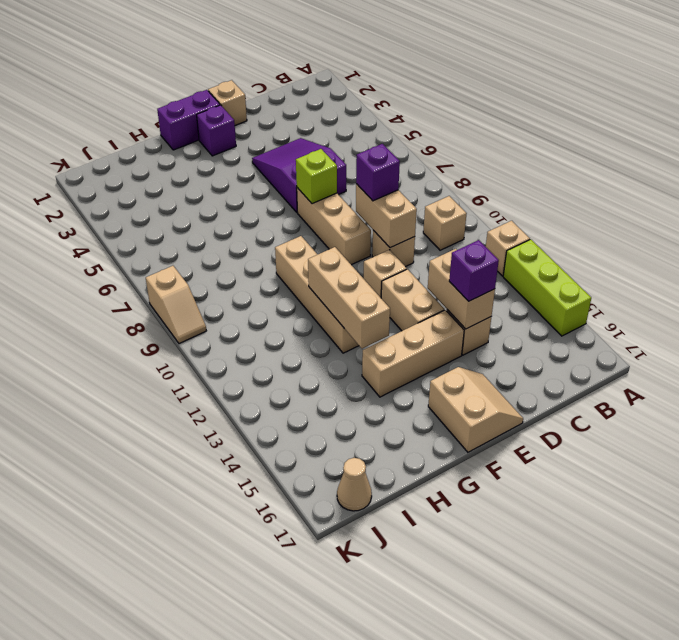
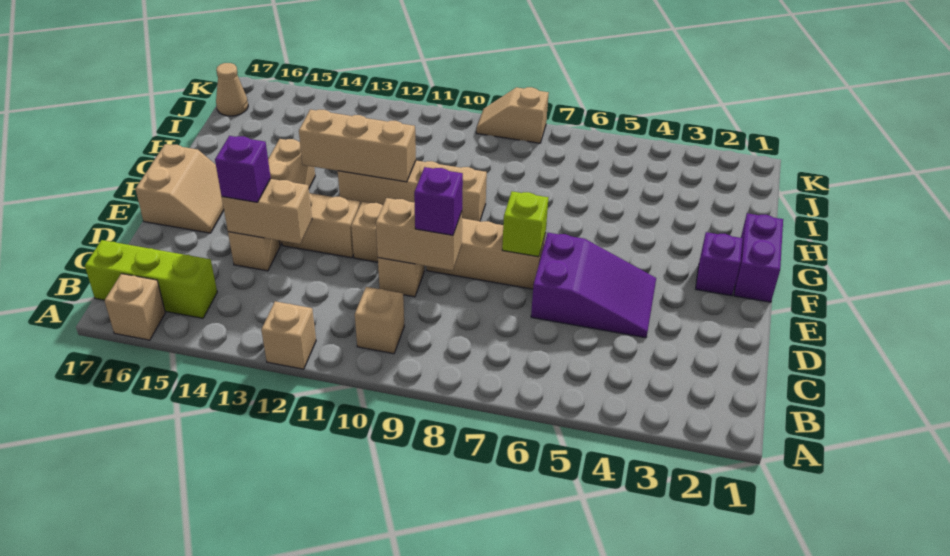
lime brick A13:A15 level 1 -> lime brick B15:B17 level 1
tan brick E1 level 1 -> tan brick A16 level 1
tan slope E16:F17 level 1 top F -> tan slope E16:F17 level 1 top 17

